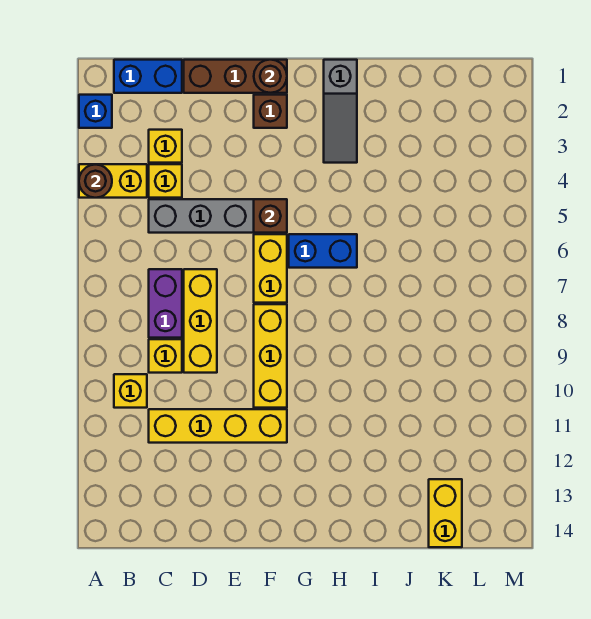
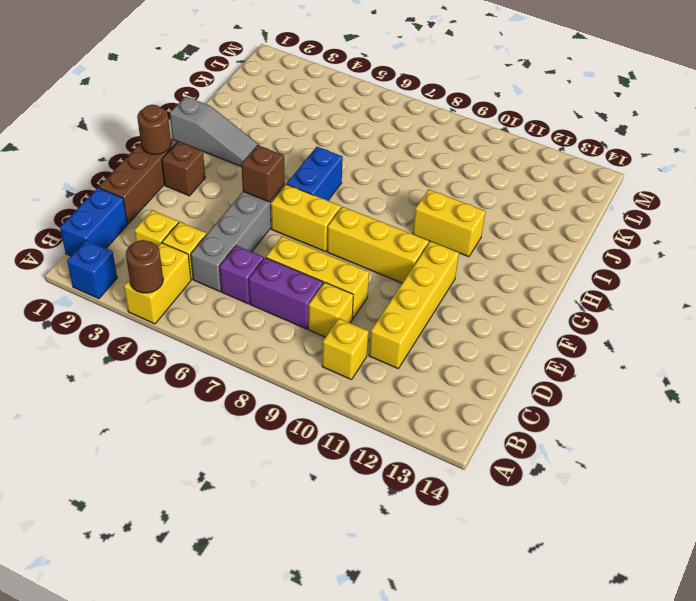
none -> purple brick C6 level 1
yellow brick K13:K14 level 1 -> yellow brick H10:H11 level 1

